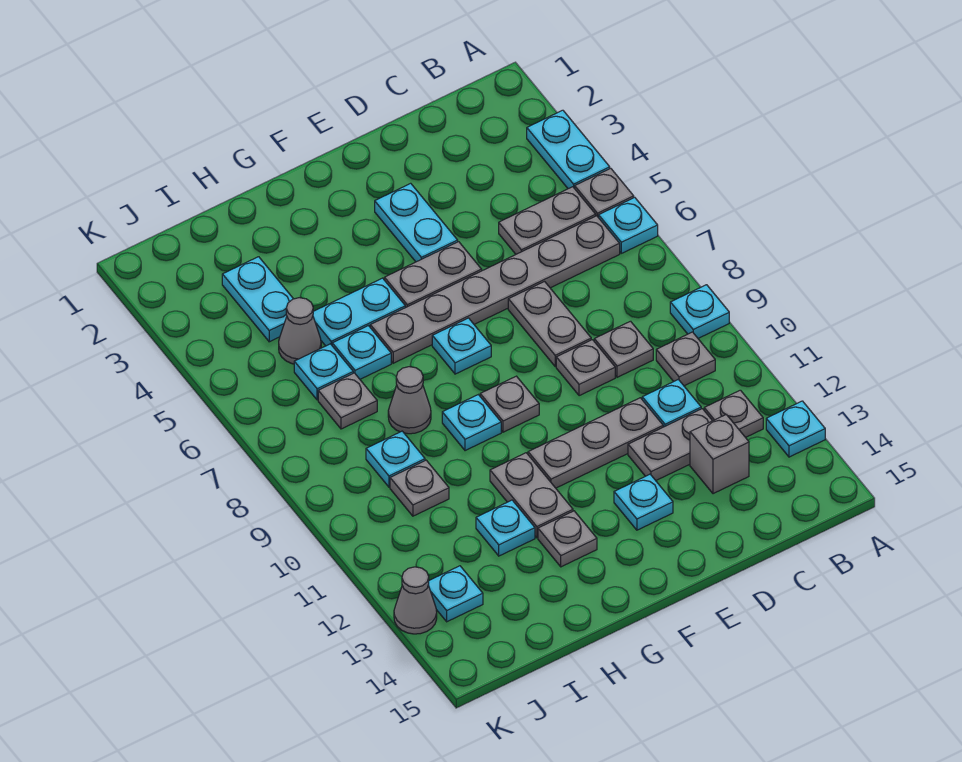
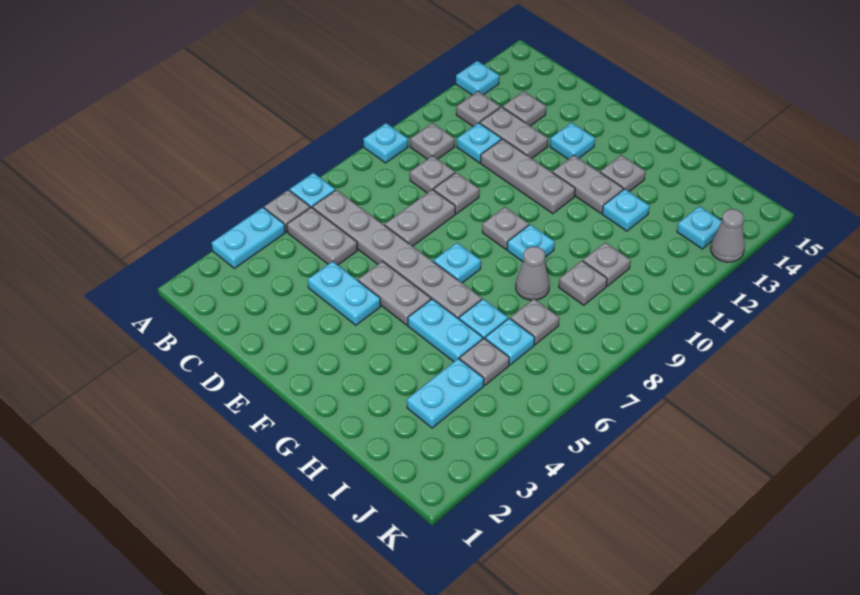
grey brick C13 level 1 -> grey plate C13 level 1
cyan plate E3:E4 level 1 -> cyan plate D4:E4 level 1
grey plate G11:G12 level 1 -> grey plate F12:G12 level 1
grey cone I5 level 1 -> grey plate I5 level 1
cyan plate I9 level 1 -> grey plate I9 level 1

